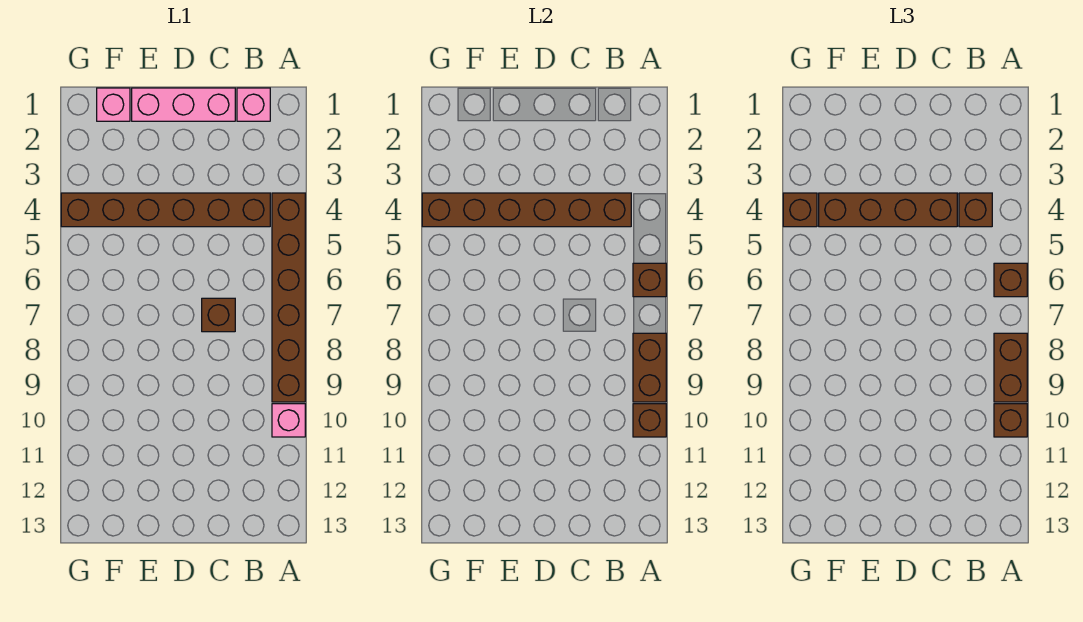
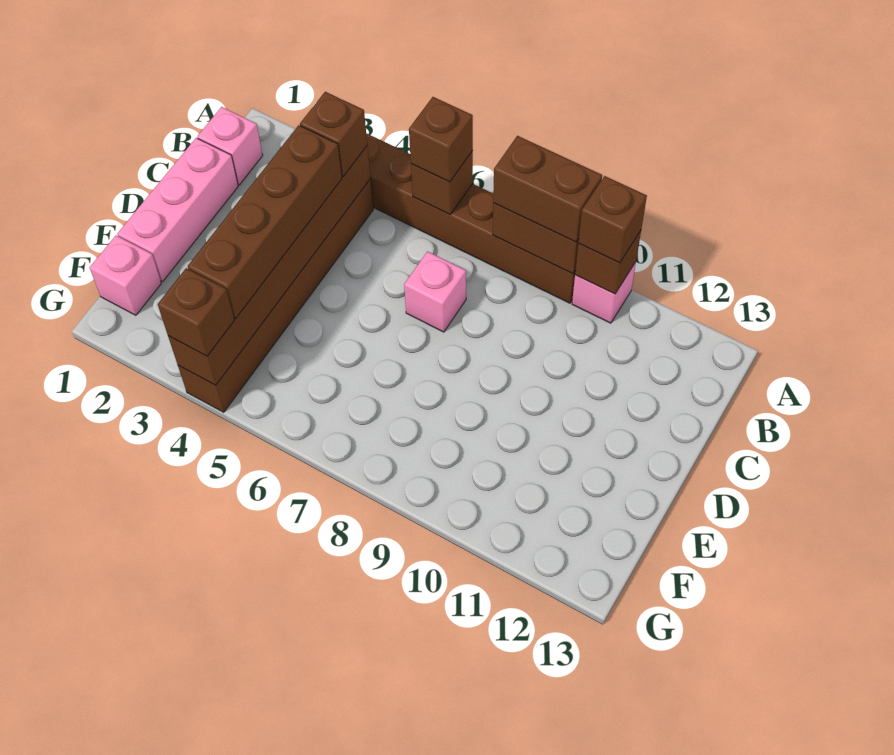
brown brick C7 level 1 -> pink brick C7 level 1

